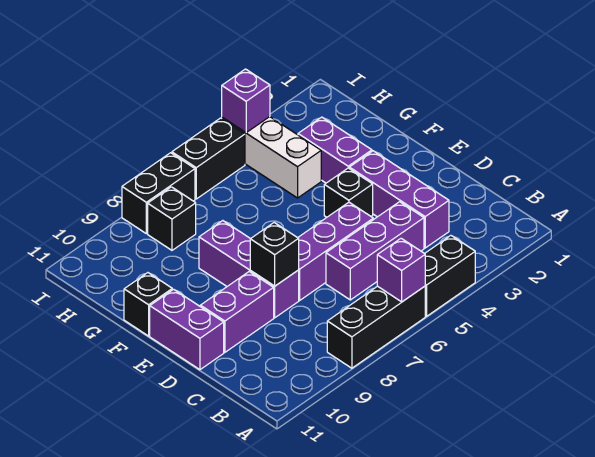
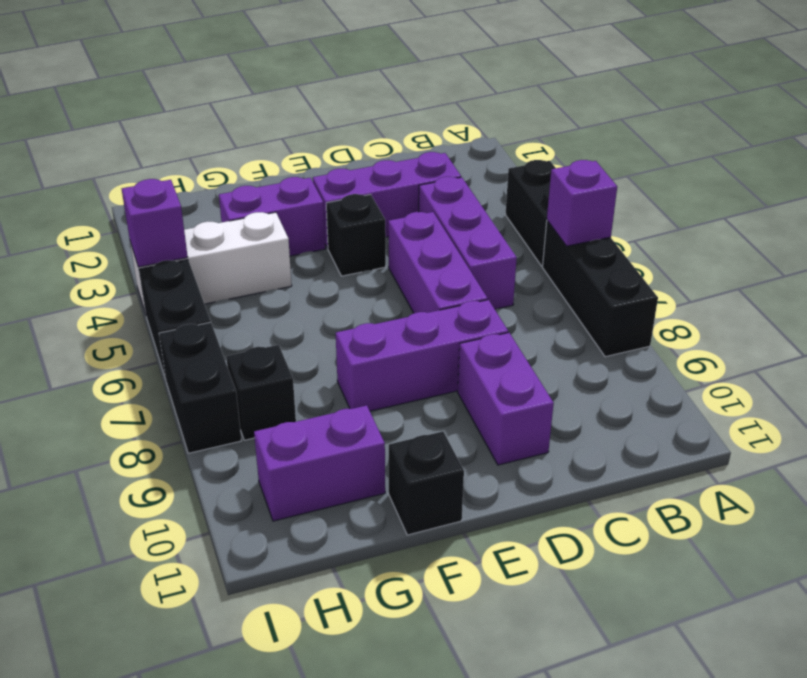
black brick D8 level 2 -> none
purple brick D11:E11 level 1 -> purple brick G10:H10 level 1

